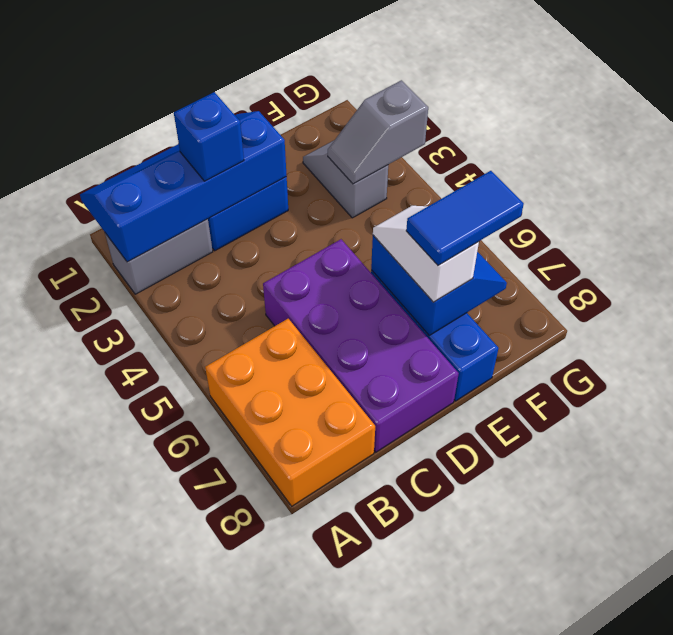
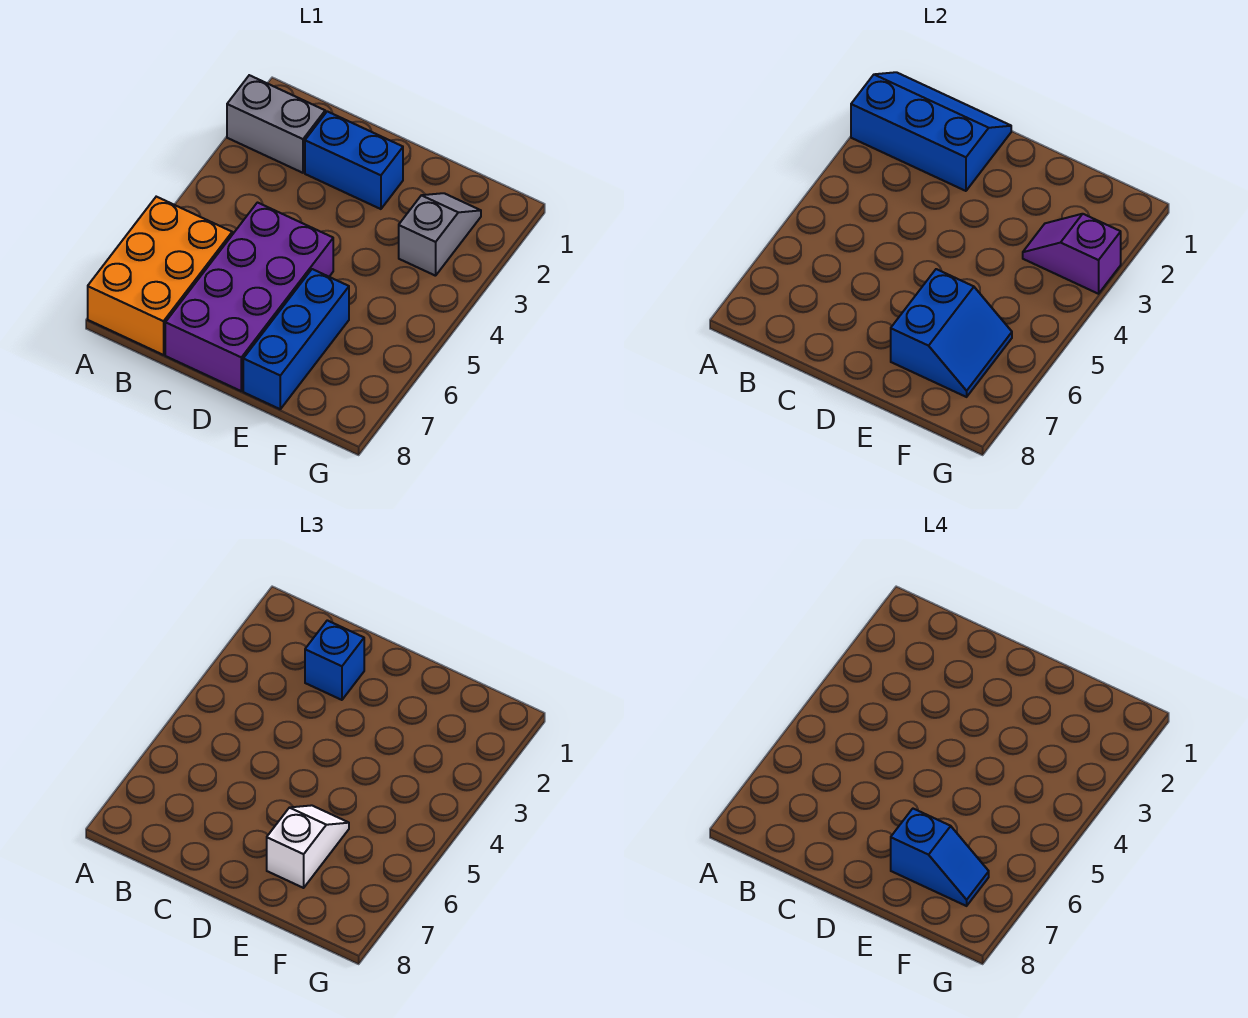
blue slope A1:D2 level 2 top 2 -> blue slope A1:C2 level 2 top 2
blue tile E7:F7 level 4 -> blue slope E7:F7 level 4 top E
grey slope F3:G3 level 2 top G -> purple slope F3:G3 level 2 top G

